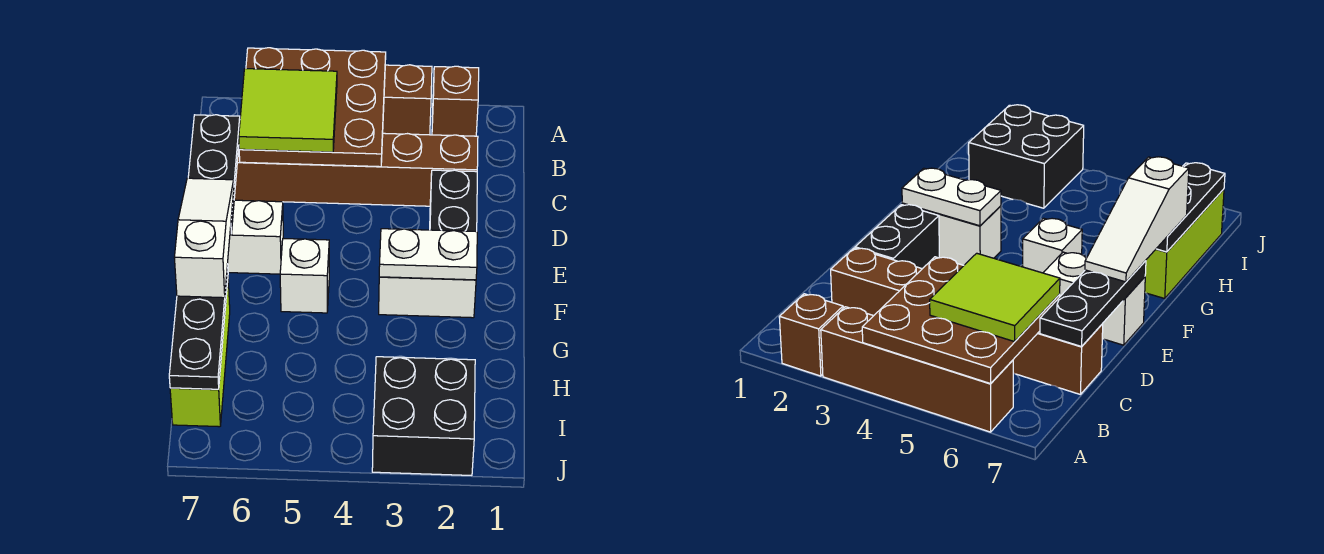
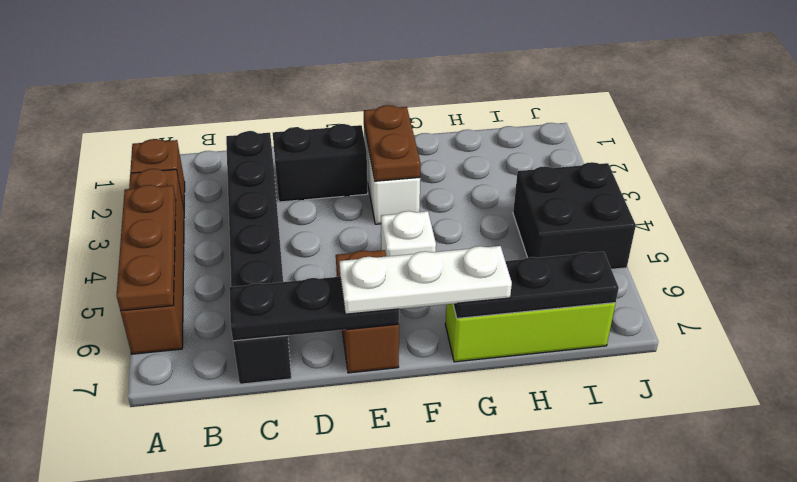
brown plate A4:C6 level 2 -> brown plate A4:A6 level 2
lime tile B5:C6 level 3 -> none
brown brick C2:C7 level 1 -> black brick C2:C7 level 1
white brick E6:E7 level 1 -> brown brick E6:E7 level 1
white slope E7:G7 level 3 top G -> white plate E7:G7 level 3
white plate F2:F3 level 2 -> brown plate F2:F3 level 2
black brick I2:J3 level 1 -> black brick I4:J5 level 1

